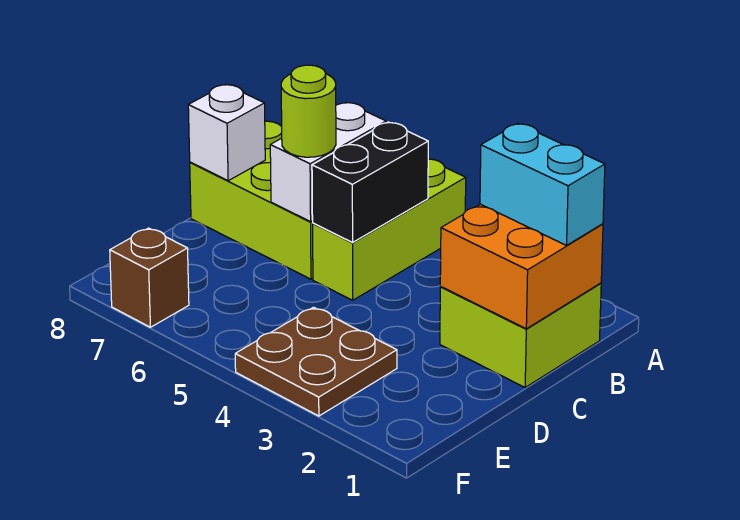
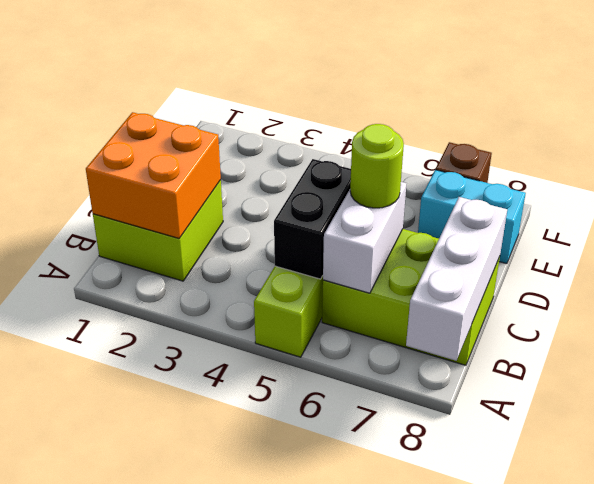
cyan brick B1:B2 level 3 -> cyan brick E7:E8 level 1
white brick C8 level 2 -> white brick A8:C8 level 2
brown plate E3:F4 level 1 -> none

